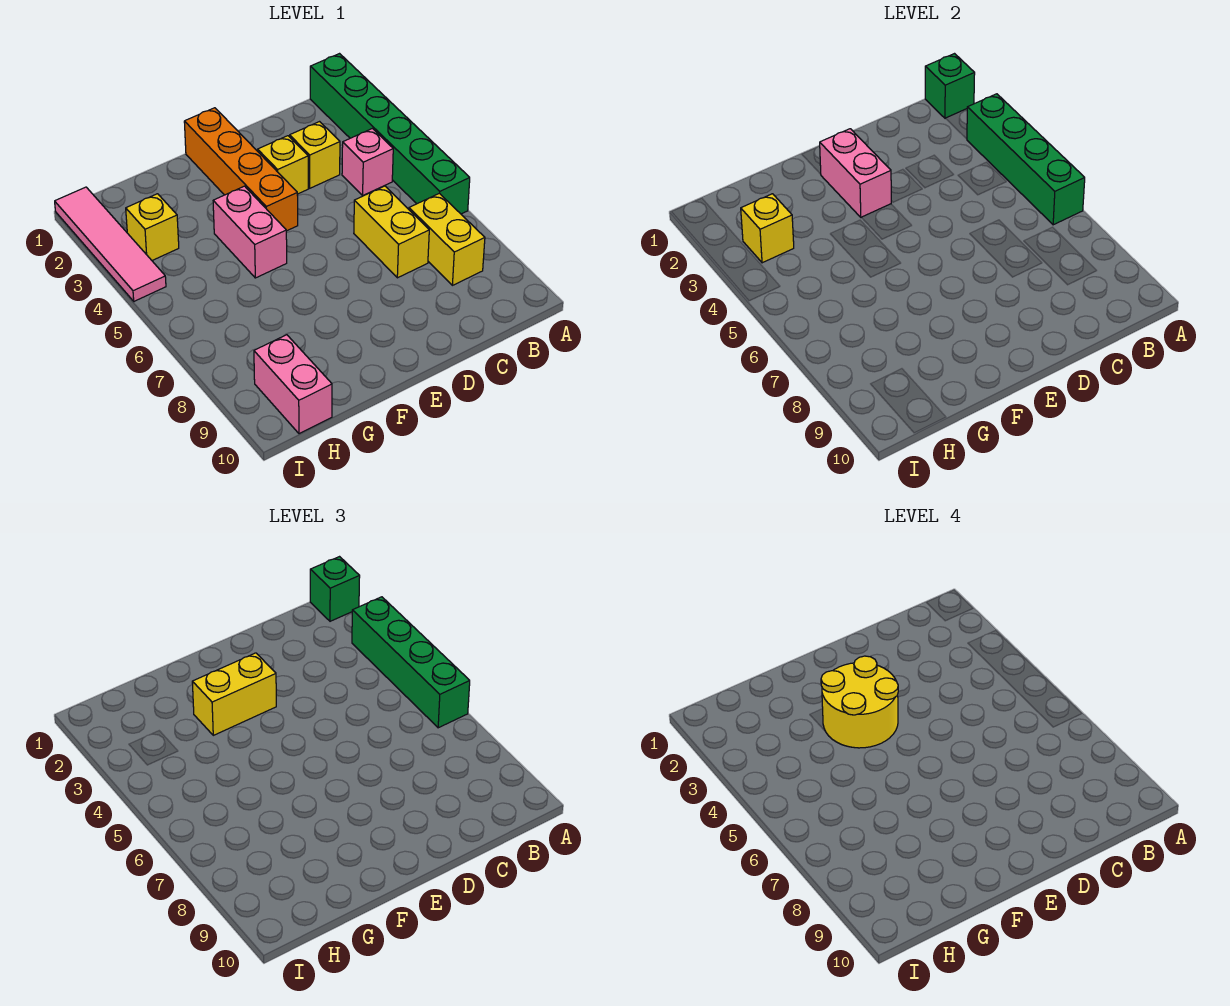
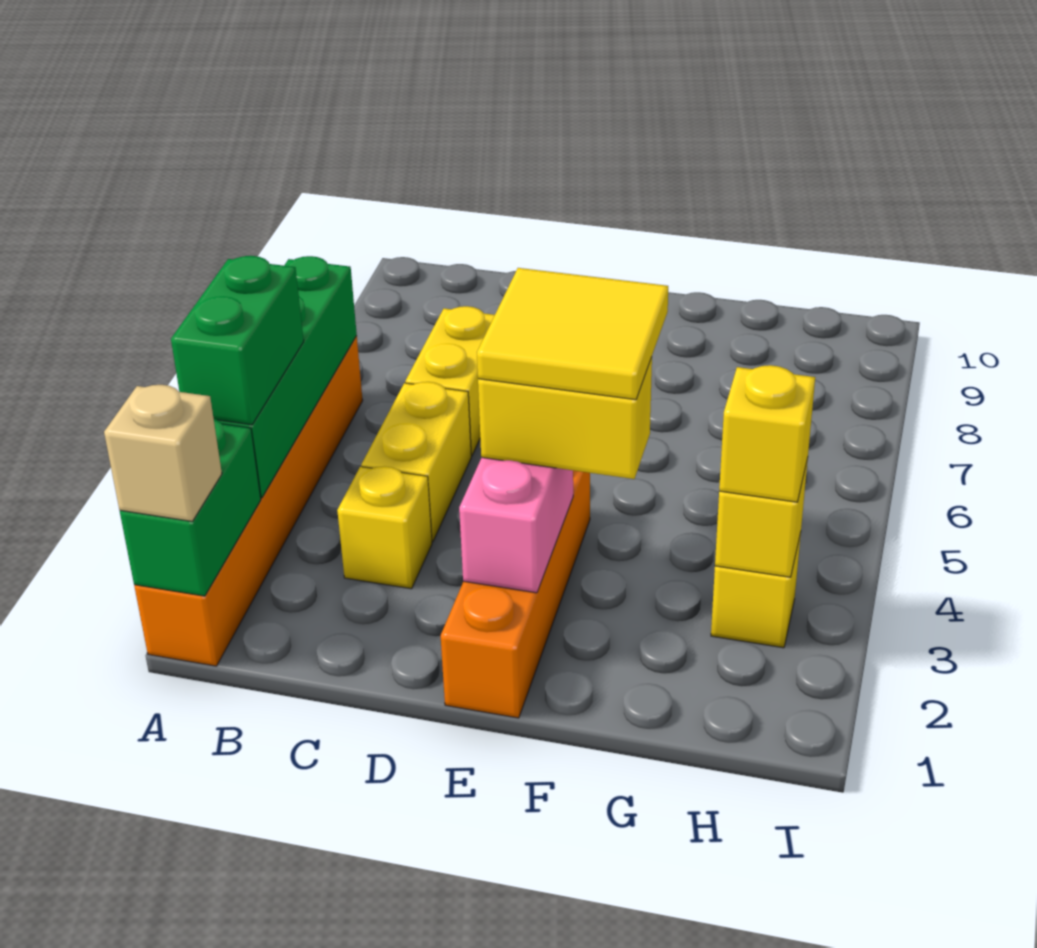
green brick A1:A6 level 1 -> orange brick A1:A6 level 1
green brick A1 level 2 -> green brick A1:A2 level 2
green brick A1 level 3 -> tan brick A1 level 3
green brick A3:A6 level 3 -> green brick A3:A4 level 3
pink brick B4 level 1 -> none
yellow brick B7:B8 level 1 -> yellow brick C4:C5 level 1
yellow brick D3 level 1 -> yellow brick H3 level 3
yellow round brick E3:F4 level 4 -> yellow tile E3:F4 level 4
pink brick F4:F5 level 1 -> none
pink brick H9:H10 level 1 -> none
pink tile I1:I4 level 1 -> none

